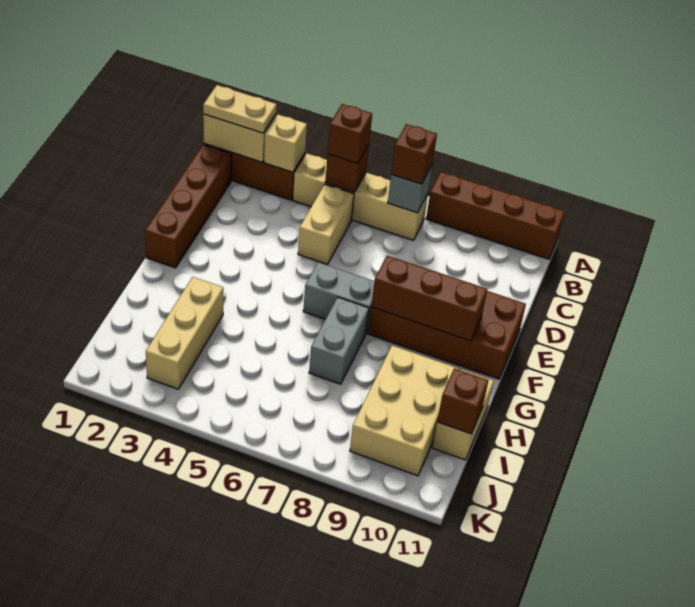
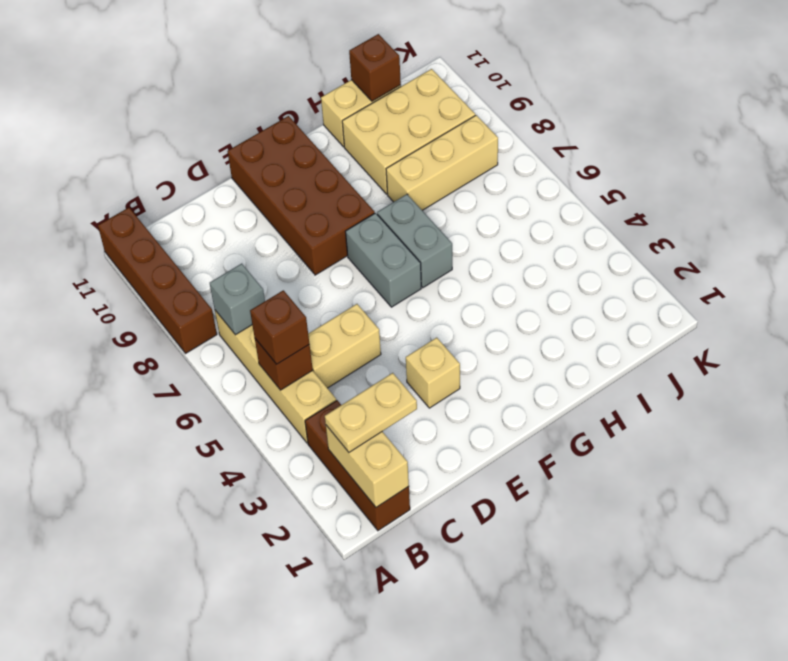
tan plate B1:B2 level 3 -> tan plate B2:C2 level 3
tan brick B3 level 2 -> tan brick E3 level 1
brown brick B7 level 3 -> none
brown brick C1:F1 level 1 -> none
brown brick F8:F10 level 2 -> none
grey brick G7:H7 level 1 -> grey brick G6:G7 level 1
tan brick H3:J3 level 1 -> tan brick H8:J8 level 1

